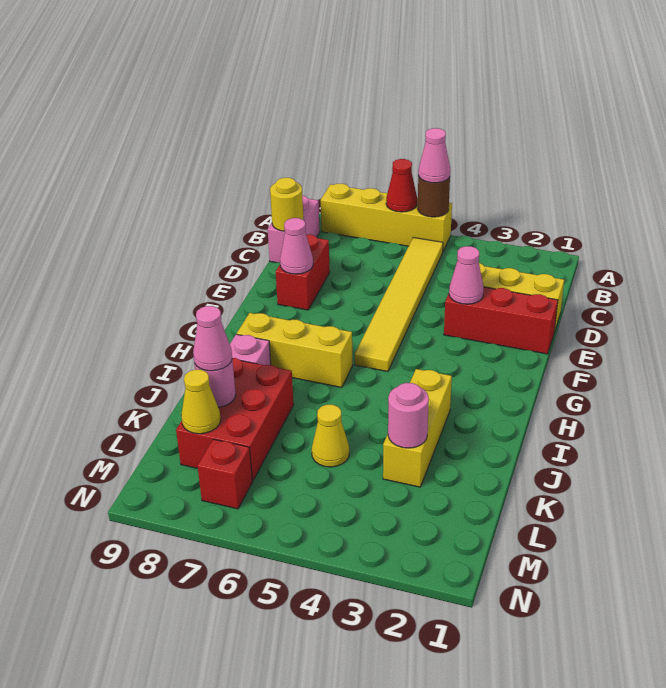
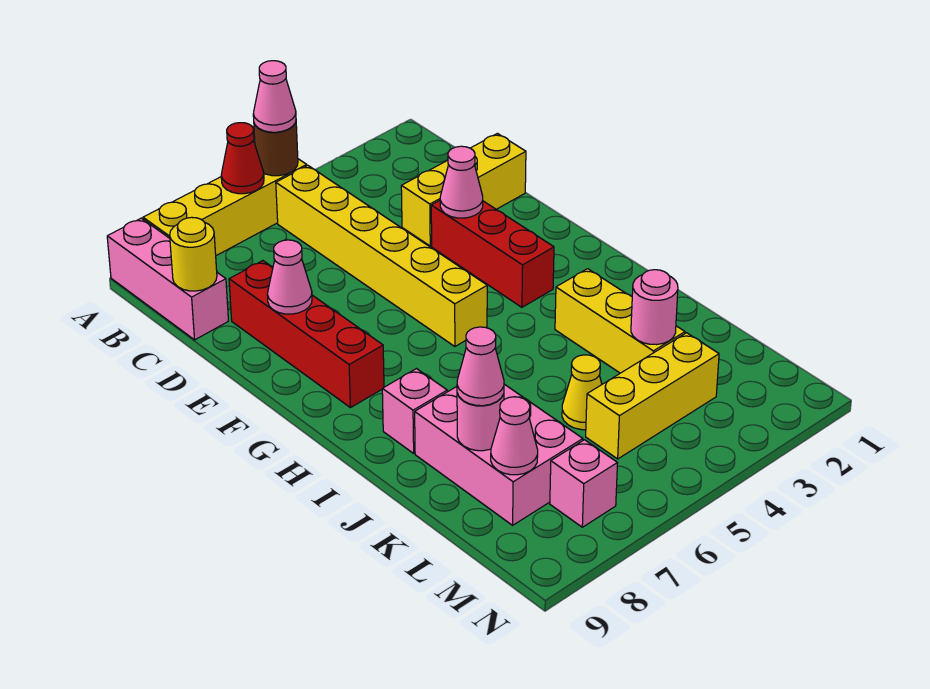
yellow tile B5:G5 level 1 -> yellow brick B5:G5 level 1
pink brick B9:C9 level 1 -> pink brick A9:C9 level 1
red brick D8:E8 level 1 -> red brick D8:G8 level 1
red brick E1:E3 level 1 -> red brick E3:G3 level 1
yellow brick H6:H8 level 1 -> yellow brick L3:L5 level 1
red brick J7:L8 level 1 -> pink brick J7:L8 level 1
yellow cone L8 level 2 -> pink cone L8 level 2
red brick M7 level 1 -> pink brick M7 level 1

